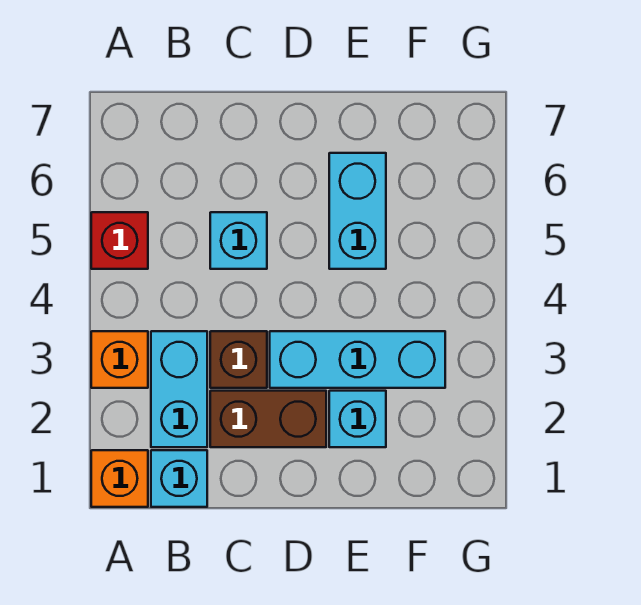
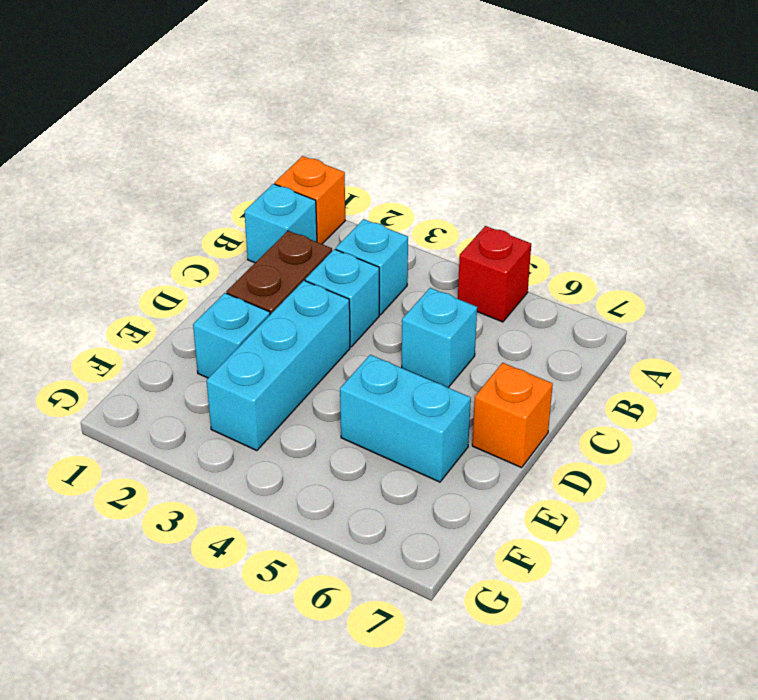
orange brick A3 level 1 -> orange brick D7 level 1
cyan brick B2:B3 level 1 -> cyan brick B3 level 1
brown brick C3 level 1 -> cyan brick C3 level 1

